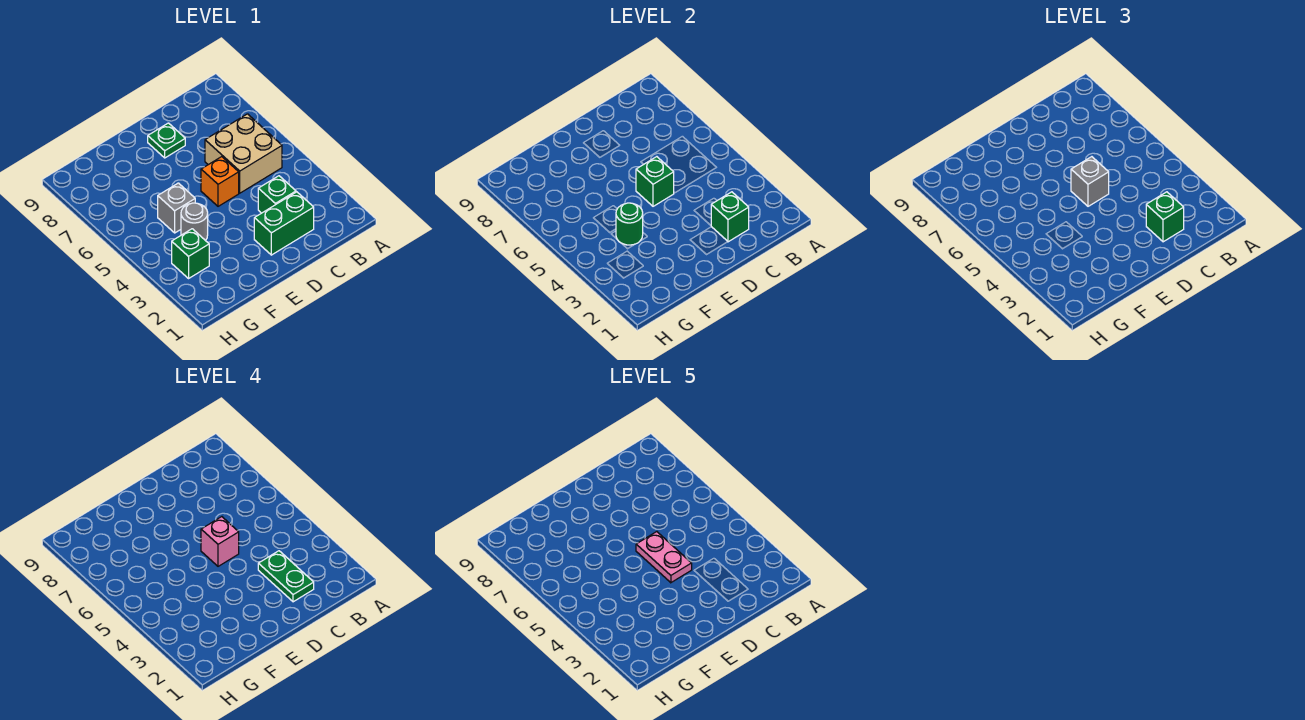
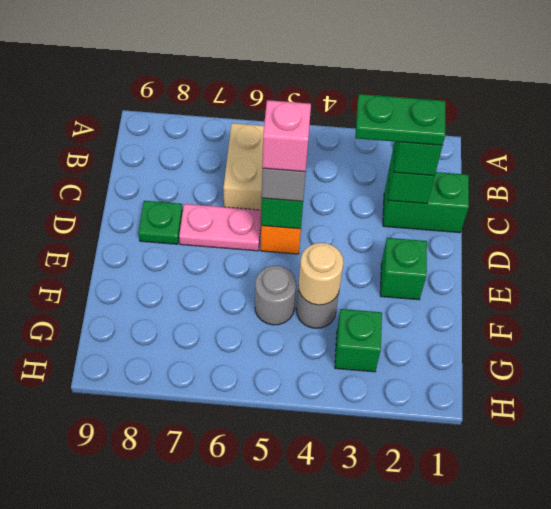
green brick C2:D2 level 1 -> green brick C1:C2 level 1
green brick C3 level 1 -> green brick E2 level 1
pink plate D4:D5 level 5 -> pink plate D6:D7 level 1
green round brick F4 level 2 -> tan round brick F4 level 2
grey brick F5 level 1 -> grey round brick F5 level 1

